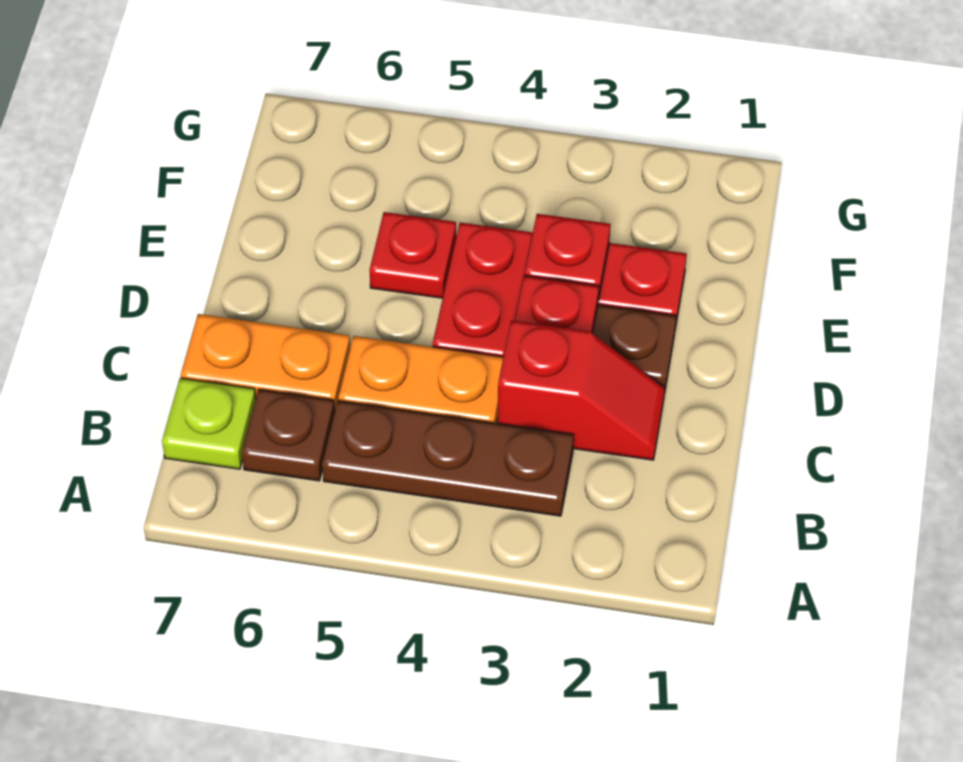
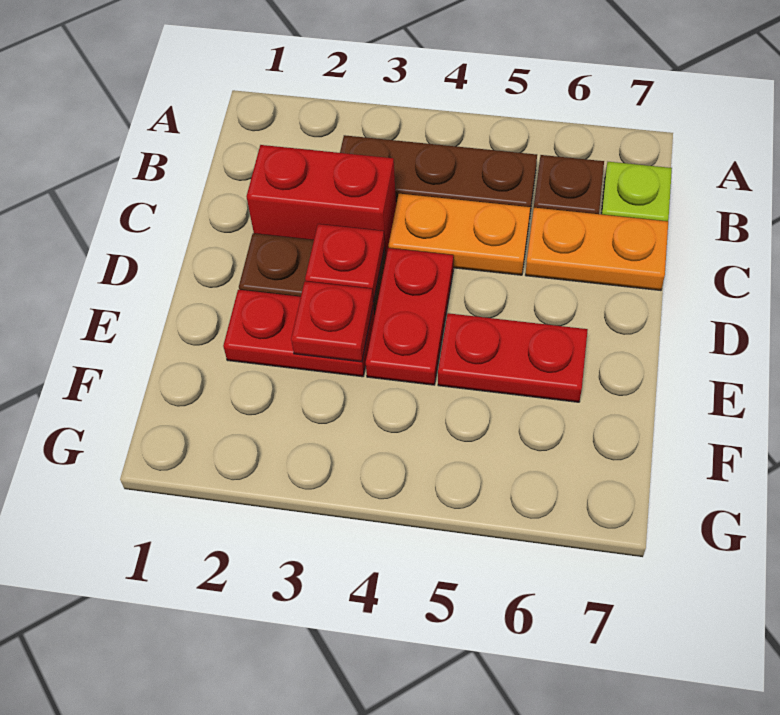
red slope C2:C3 level 1 top 3 -> red brick C2:C3 level 1
red plate E5 level 1 -> red plate E5:E6 level 1

